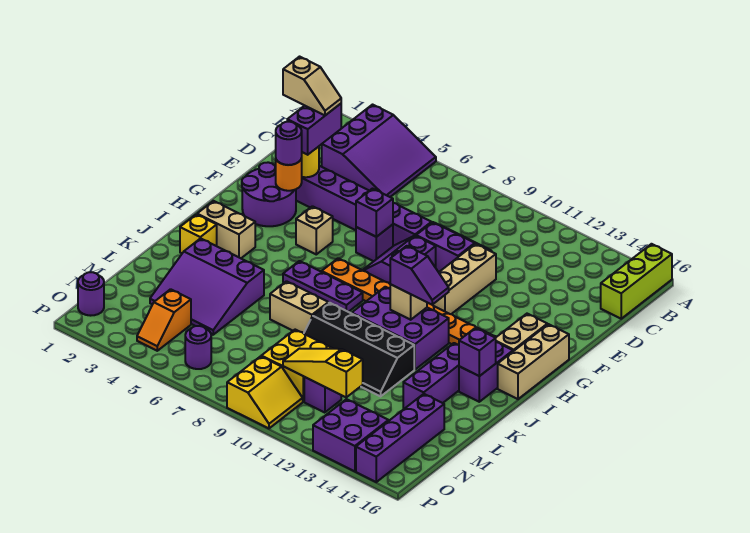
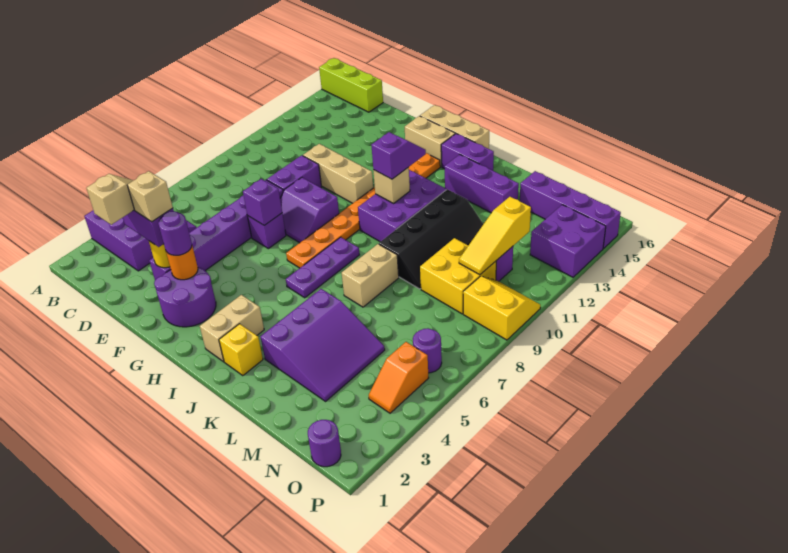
tan brick G5 level 1 -> tan brick E3 level 4
purple brick J15 level 2 -> none
orange slope N4:O4 level 1 top N -> orange slope O4:O5 level 1 top 5

